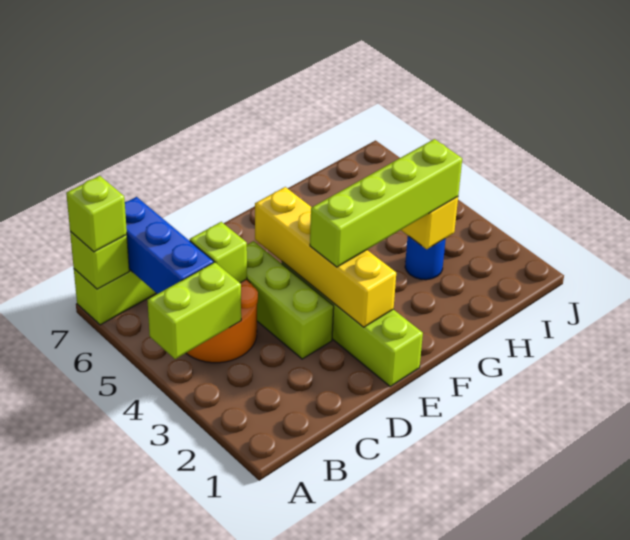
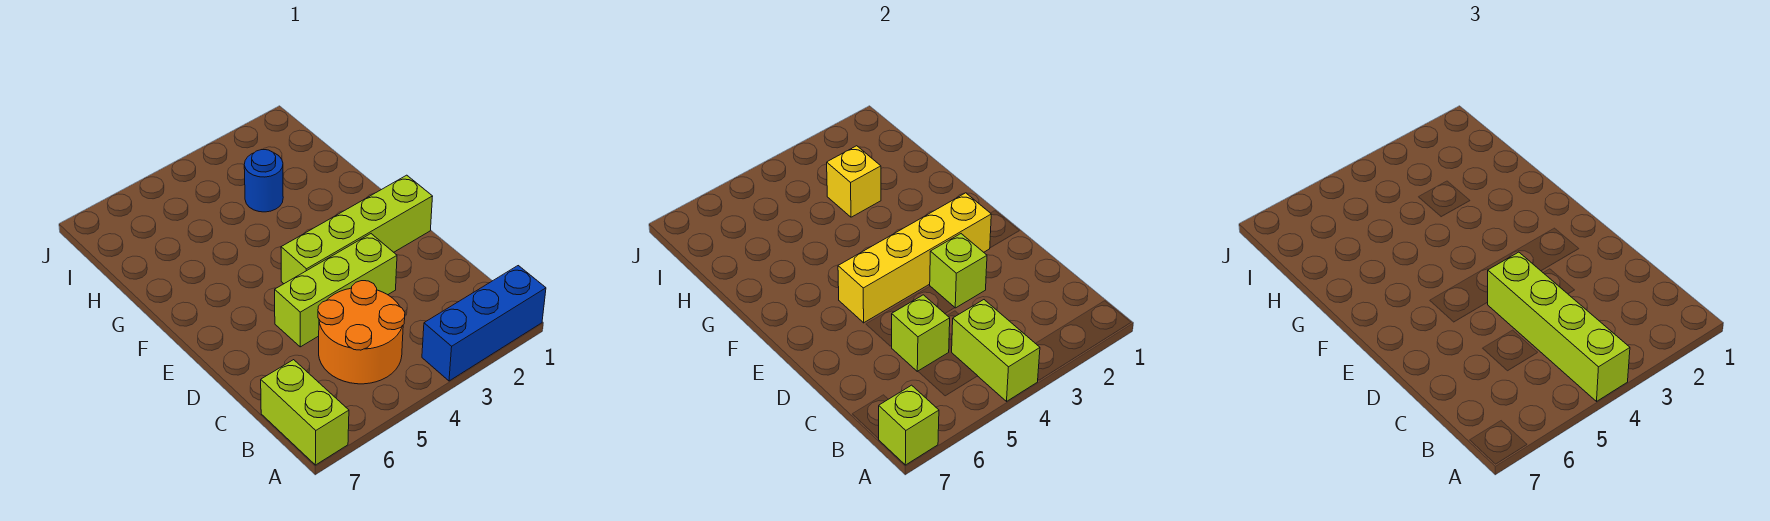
lime brick A7 level 3 -> lime brick D3 level 2
blue brick B5:B7 level 2 -> blue brick A1:A3 level 1
lime brick E3:H3 level 3 -> lime brick A4:D4 level 3

